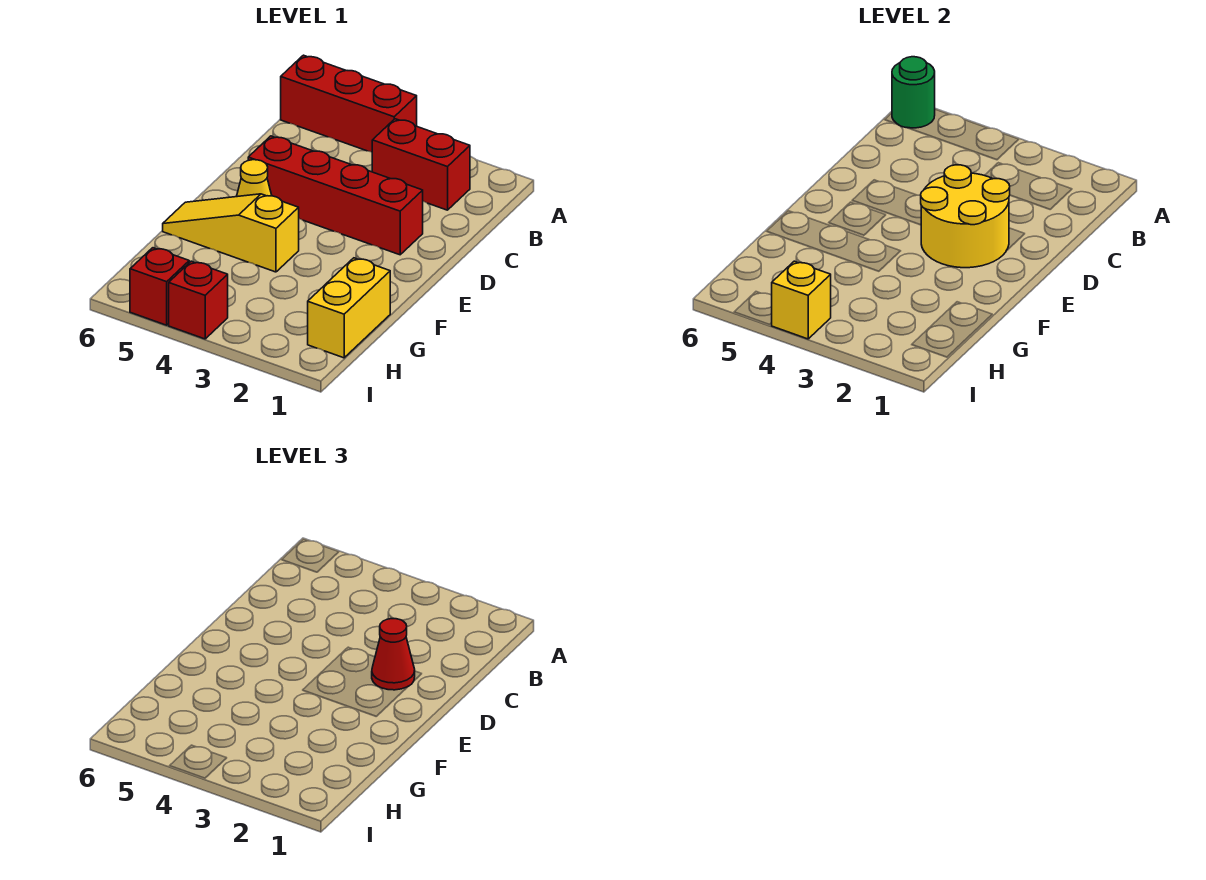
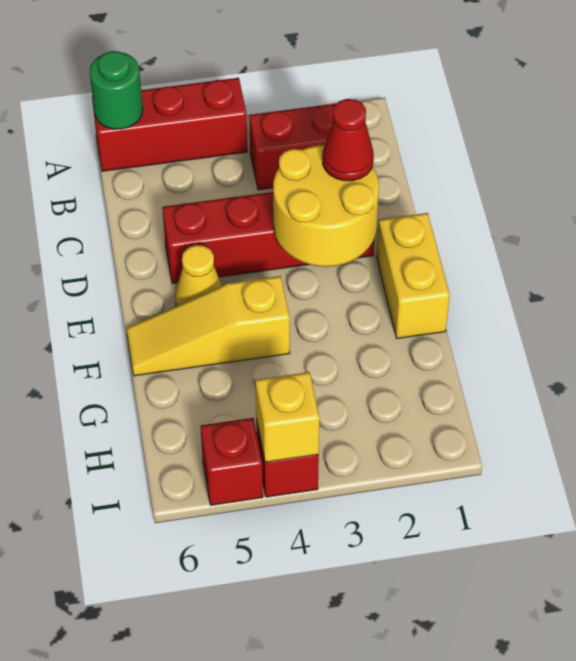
yellow brick G1:H1 level 1 -> yellow brick E1:F1 level 1

